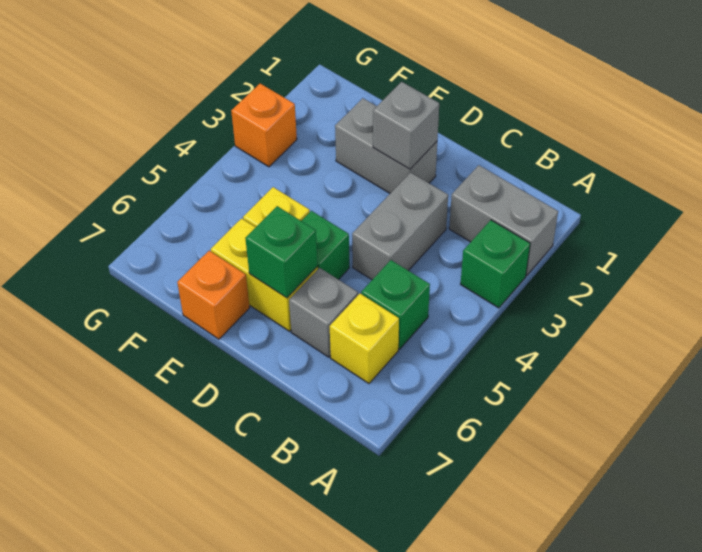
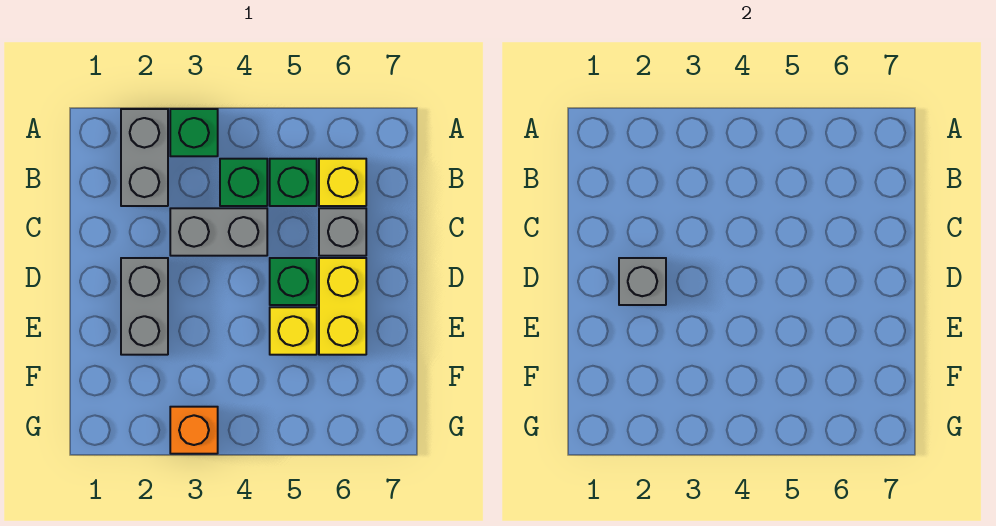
green brick D6 level 2 -> green brick B4 level 1
orange brick E7 level 1 -> none

